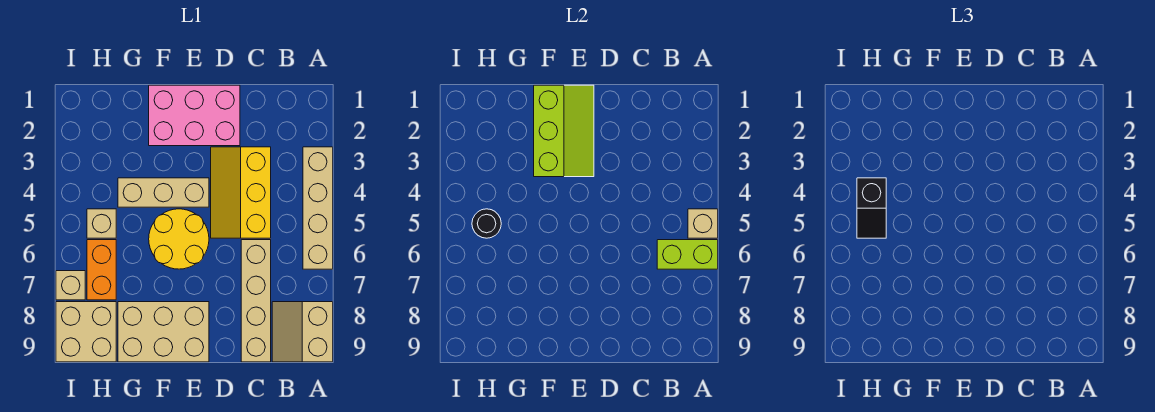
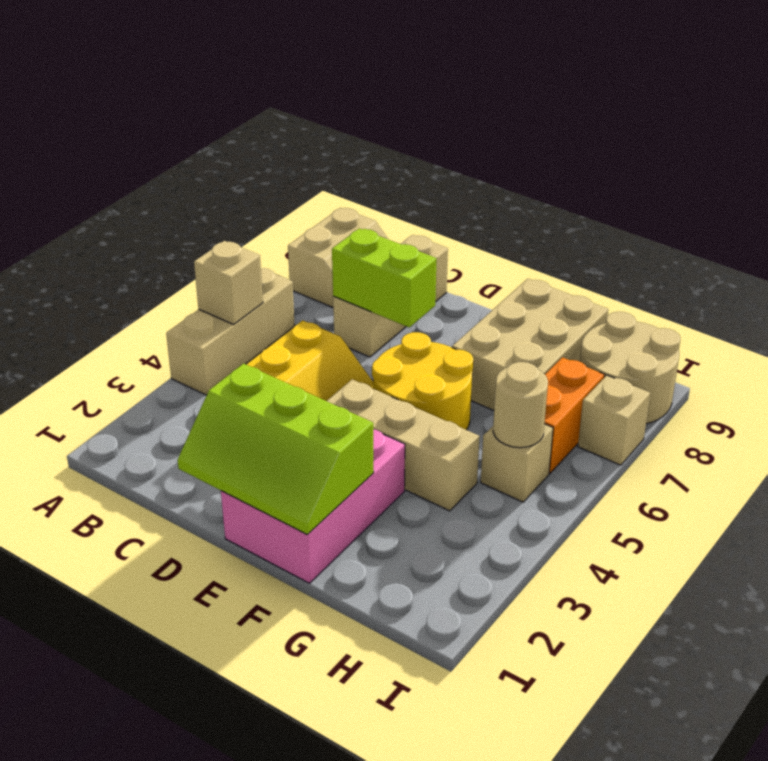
tan brick A3:A6 level 1 -> tan brick A4:A6 level 1
lime brick A6:B6 level 2 -> lime brick C7:D7 level 2
tan brick C6:C9 level 1 -> tan brick C7:C9 level 1
pink brick D1:F2 level 1 -> pink brick E1:F3 level 1
lime slope E1:F3 level 2 top F -> lime slope D1:F2 level 2 top 2
tan brick E8:G9 level 1 -> tan brick F7:G9 level 1
black slope H4:H5 level 3 top 4 -> none
black round brick H5 level 2 -> tan round brick H5 level 2
tan brick H8:I9 level 1 -> tan round brick H8:I9 level 1

